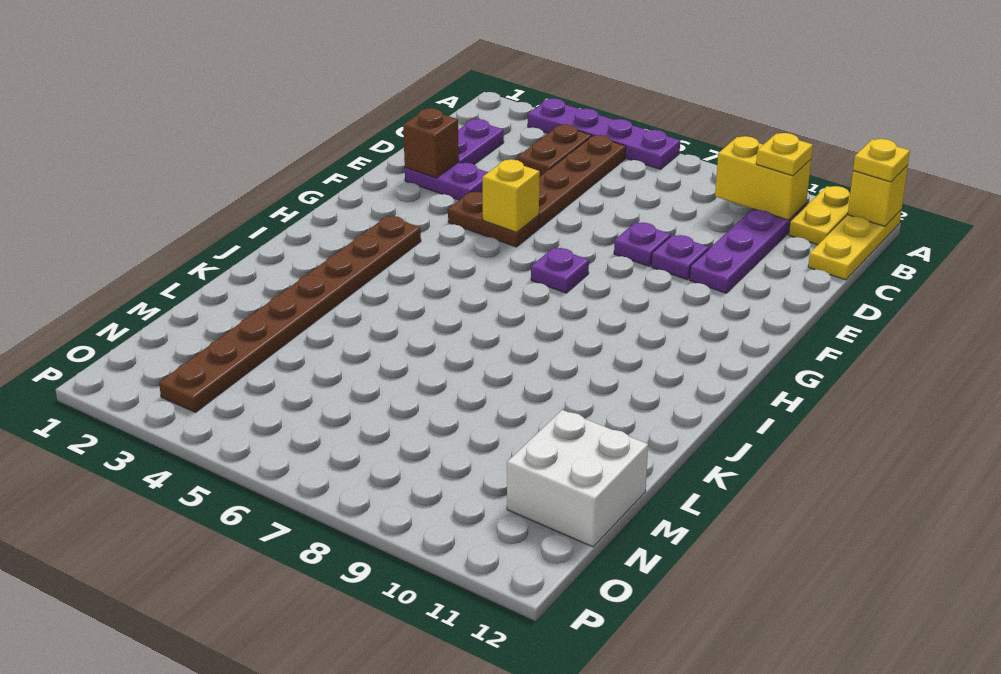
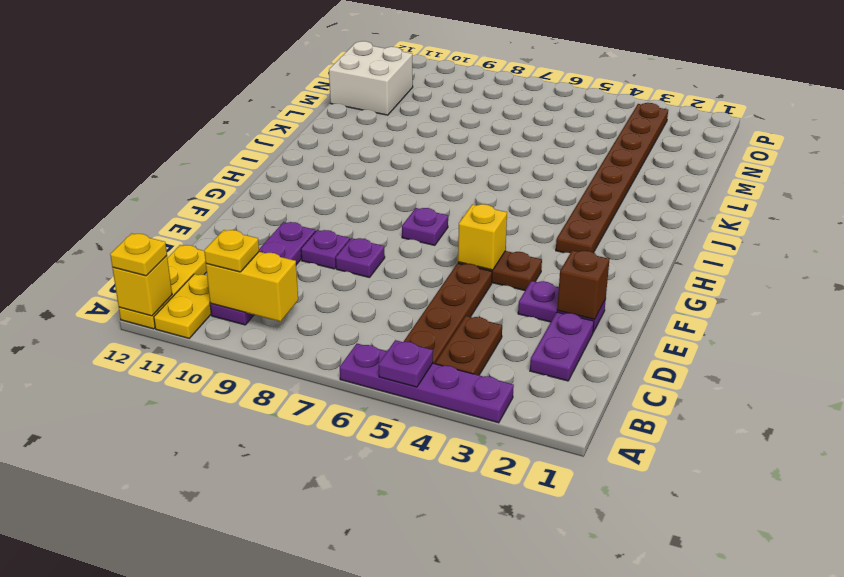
none -> purple plate A5 level 2

